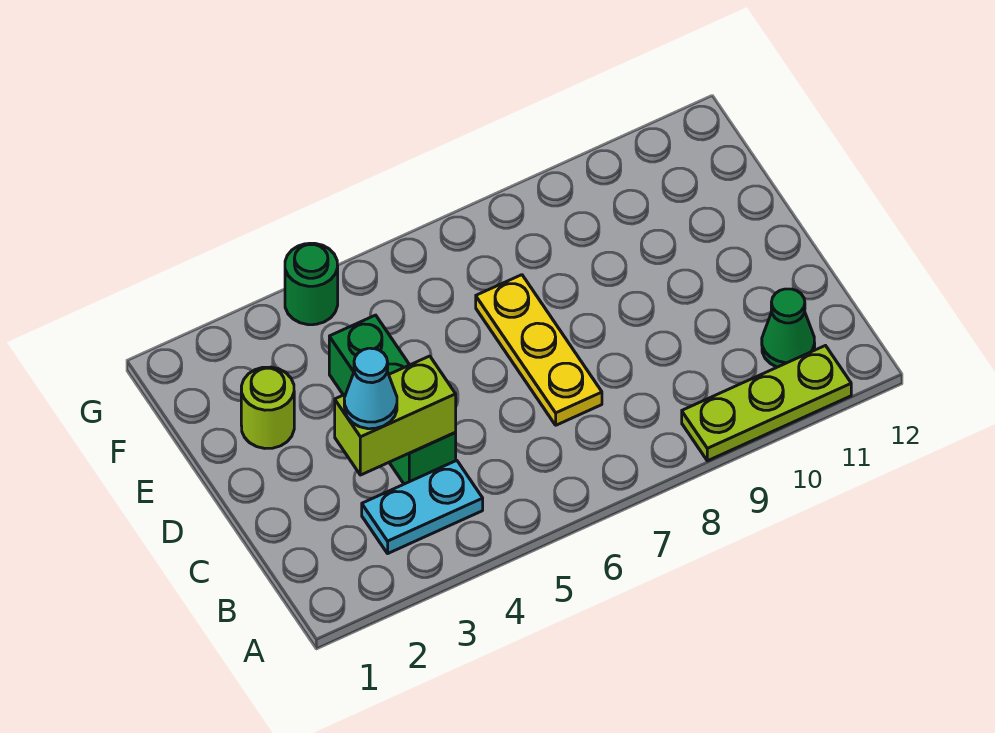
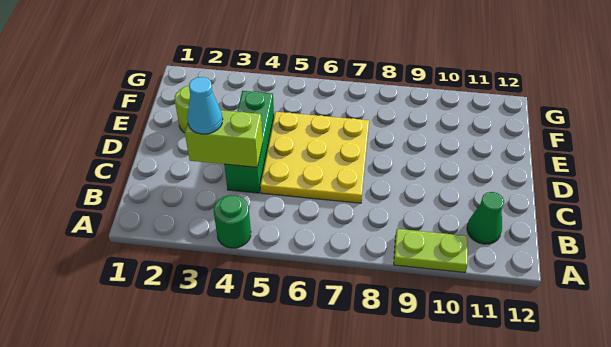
lime plate A9:A11 level 1 -> lime plate A9:A10 level 1
cyan plate B3:B4 level 1 -> none
yellow plate C7:E7 level 1 -> yellow plate C5:E7 level 1
green round brick G4 level 1 -> green round brick A4 level 1

